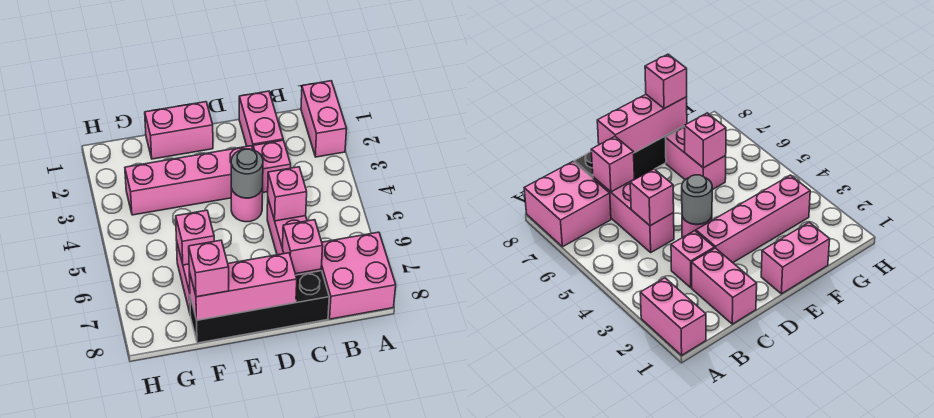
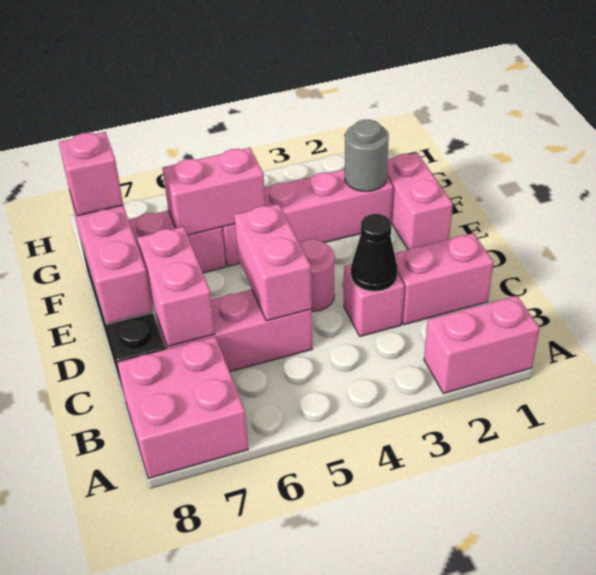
none -> black cone C3 level 2
pink brick C5 level 2 -> pink brick C5:D5 level 2
pink brick C7 level 2 -> pink brick C7:D7 level 2
pink brick D3:G3 level 1 -> pink brick F2:F5 level 1
grey round brick D4 level 2 -> grey round brick F2 level 2
pink brick F6 level 2 -> pink brick F5:F6 level 2

